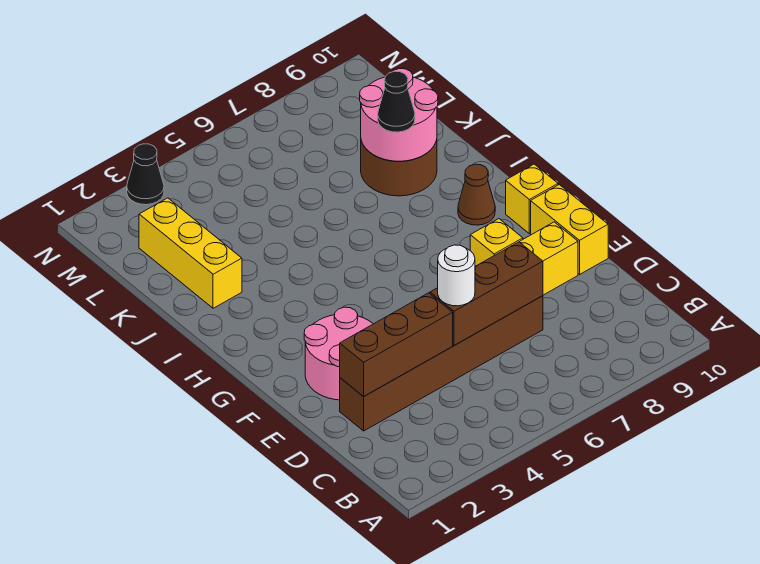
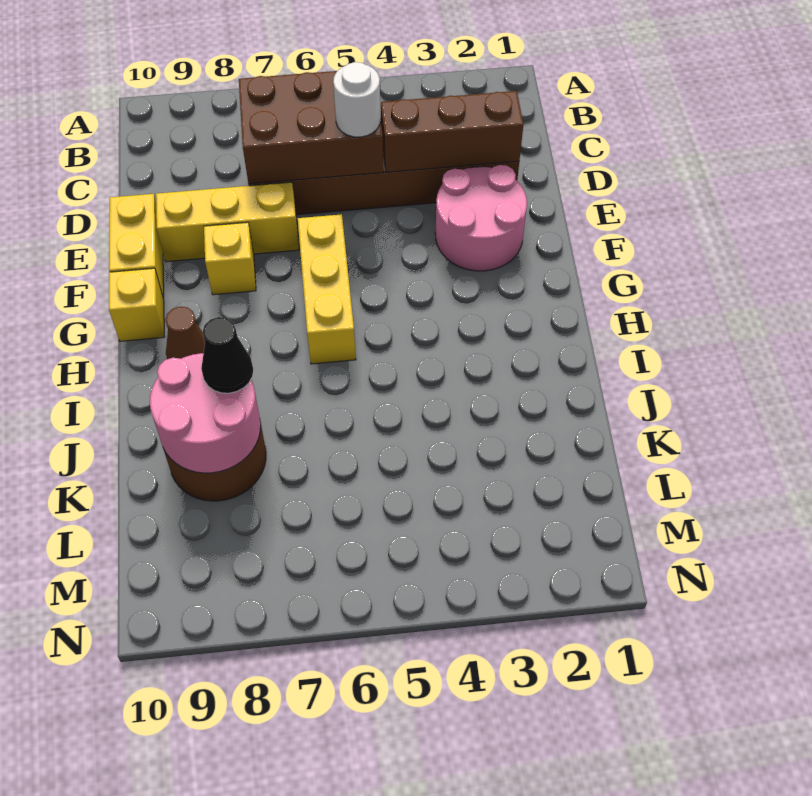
brown brick D5:D7 level 2 -> brown brick C5:D7 level 2
yellow brick J2:L2 level 1 -> yellow brick F6:H6 level 1
black cone N3 level 1 -> none

